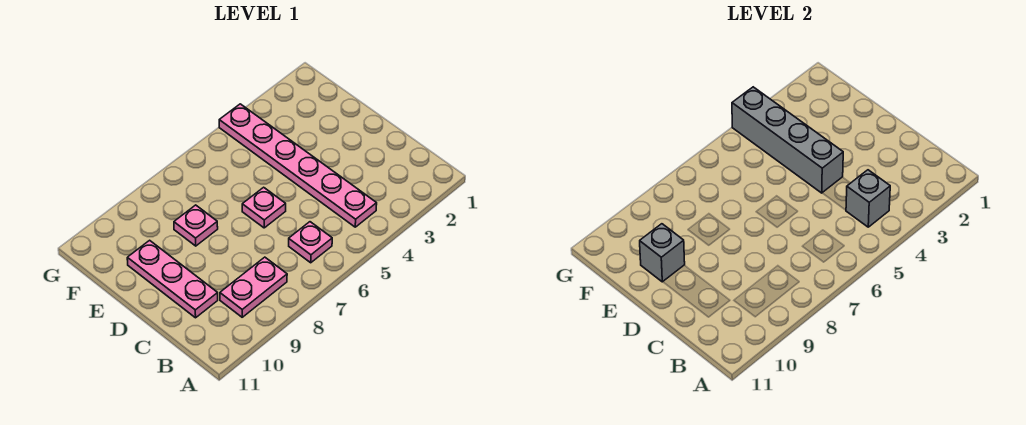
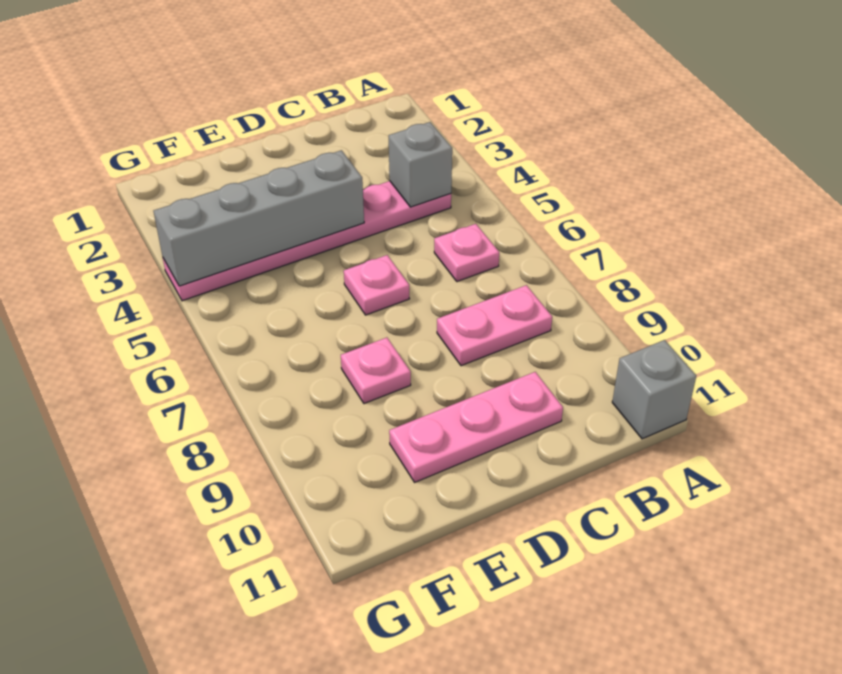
pink plate B8:B9 level 1 -> pink plate B8:C8 level 1
grey brick E10 level 2 -> grey brick A11 level 1

